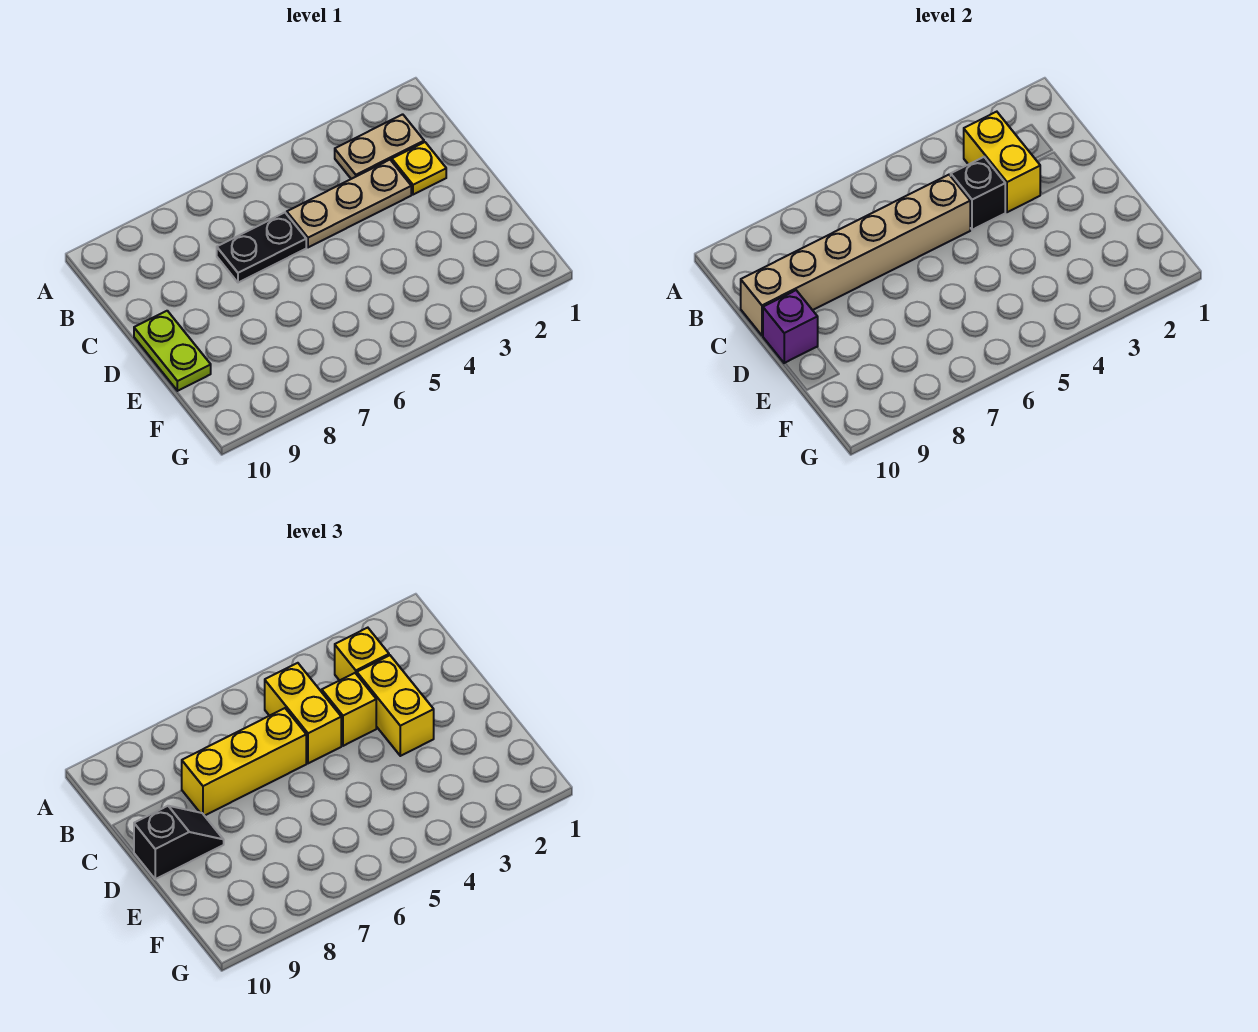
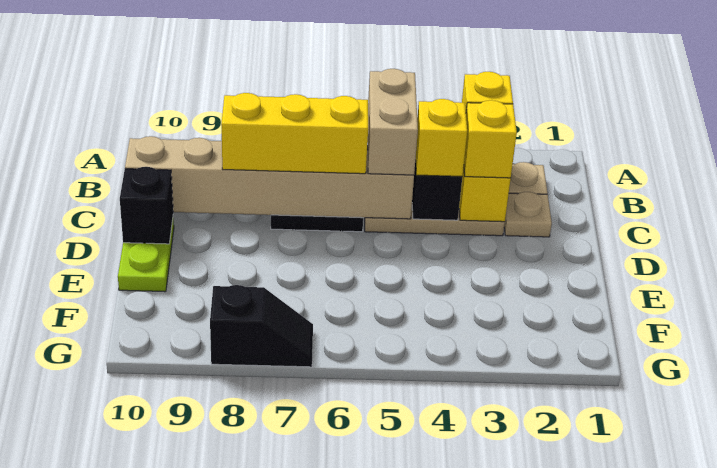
yellow brick B5:C5 level 3 -> tan brick B5:C5 level 3
yellow plate C2 level 1 -> tan plate C2 level 1
yellow brick C3:D3 level 3 -> yellow brick C3 level 3
black slope D9:D10 level 3 top 10 -> black slope G7:G8 level 1 top 8
purple brick D10 level 2 -> black brick D10 level 2

